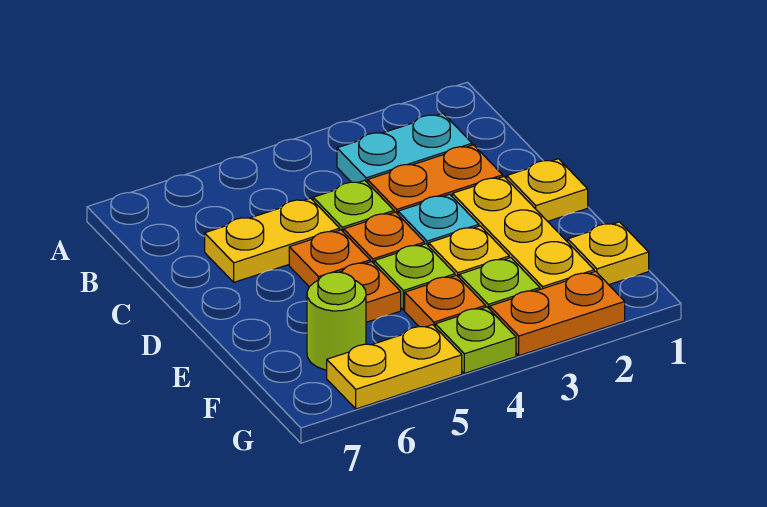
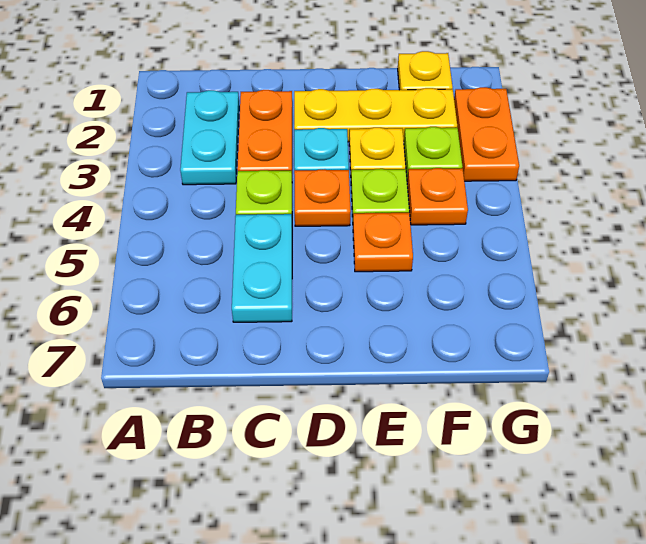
yellow plate C5:C6 level 1 -> cyan plate C5:C6 level 1
yellow plate D1 level 1 -> none
orange plate D5 level 1 -> none
lime round brick F6 level 1 -> none
lime plate G4 level 1 -> none
yellow plate G5:G6 level 1 -> none

